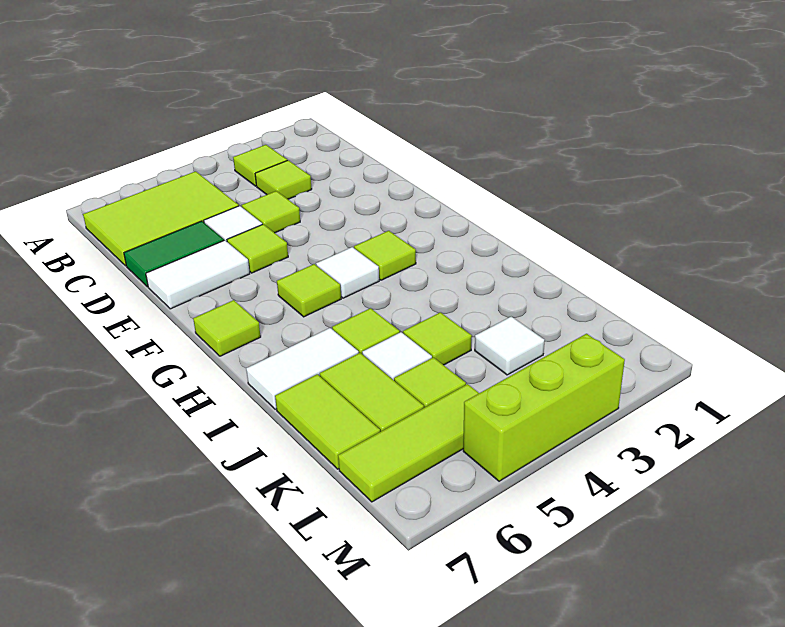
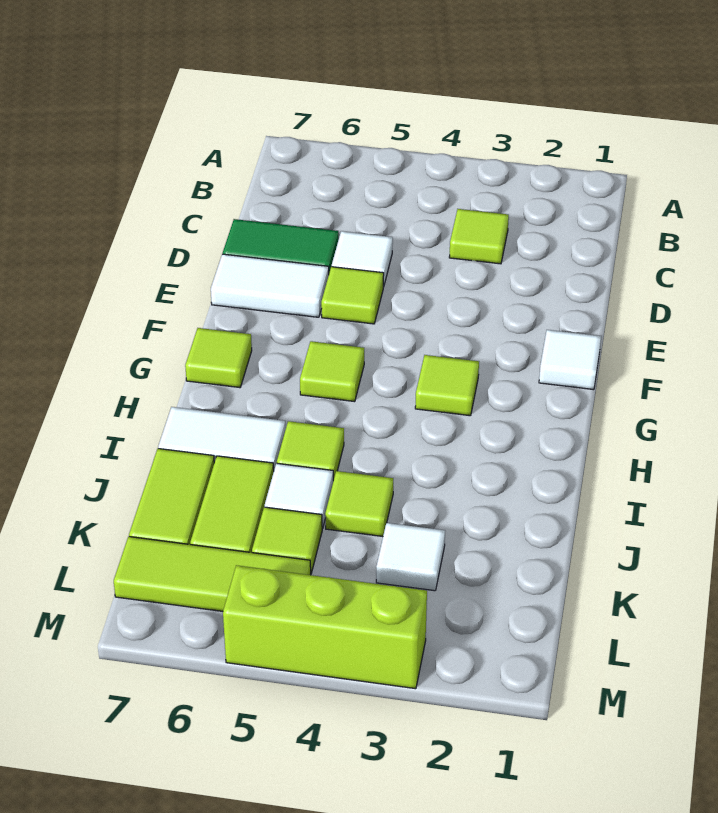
lime tile B3 level 1 -> none
lime tile B5:C7 level 1 -> none
lime tile D4 level 1 -> none
white tile G4 level 1 -> white tile F1 level 1

